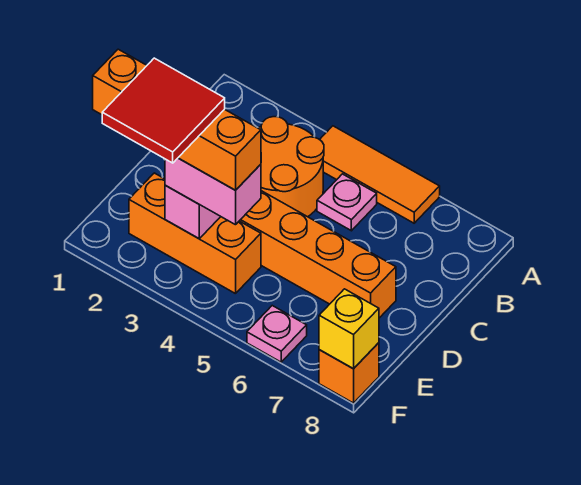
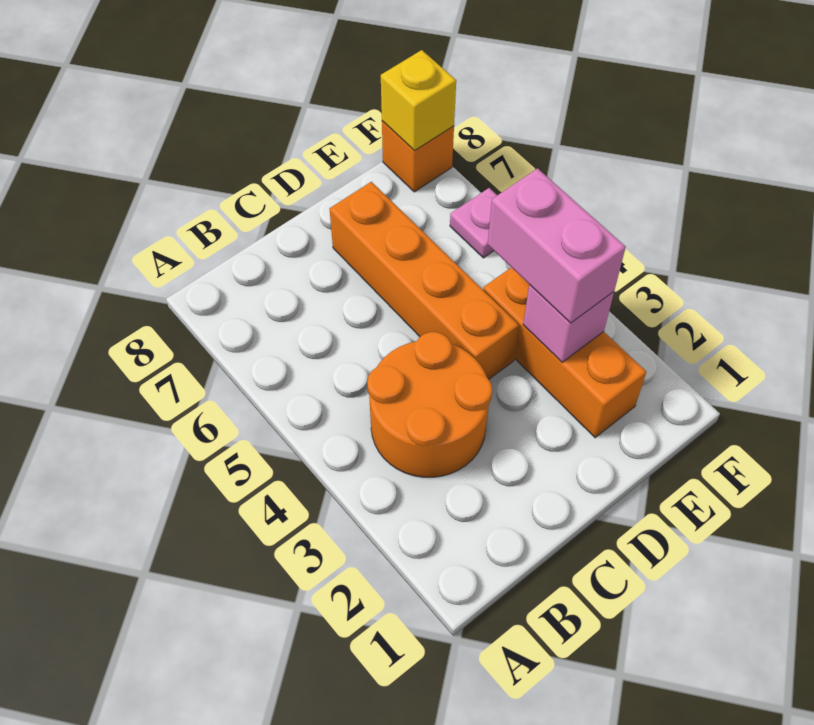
orange tile A4:A6 level 1 -> none
pink plate B5 level 1 -> none
orange brick E1:E4 level 4 -> none
red tile E2:F3 level 5 -> none

